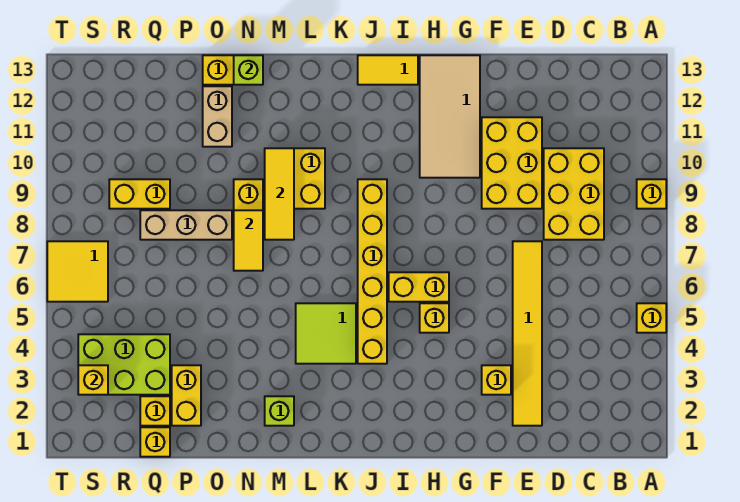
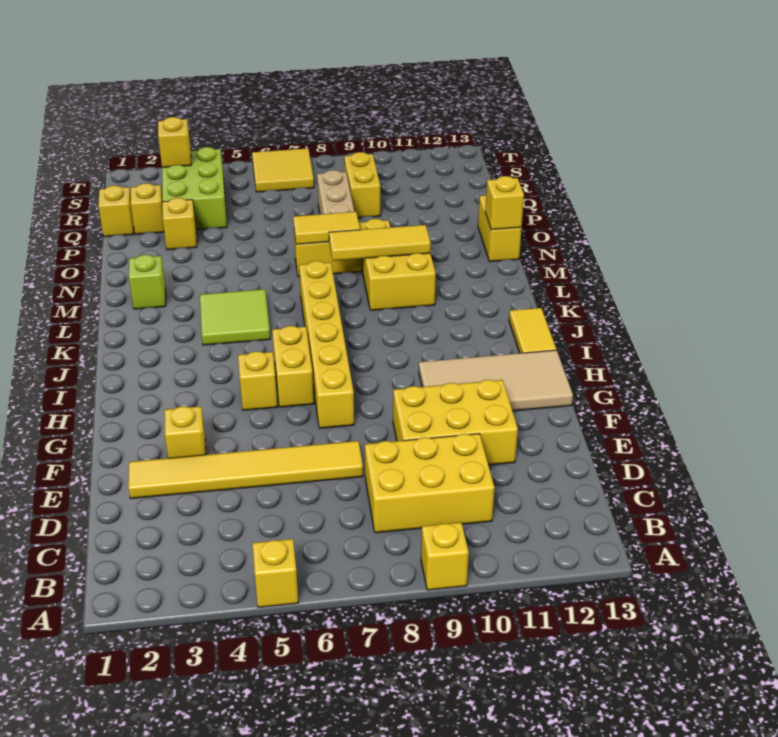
yellow brick J4:J9 level 1 -> yellow brick G7:L7 level 1
lime brick N13 level 2 -> yellow brick N13 level 2
tan brick O11:O12 level 1 -> none
yellow brick P2:P3 level 1 -> yellow brick P3 level 1

